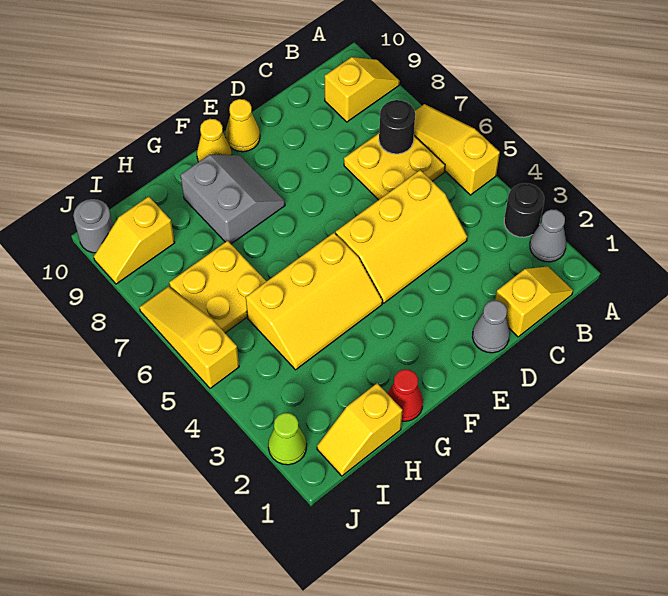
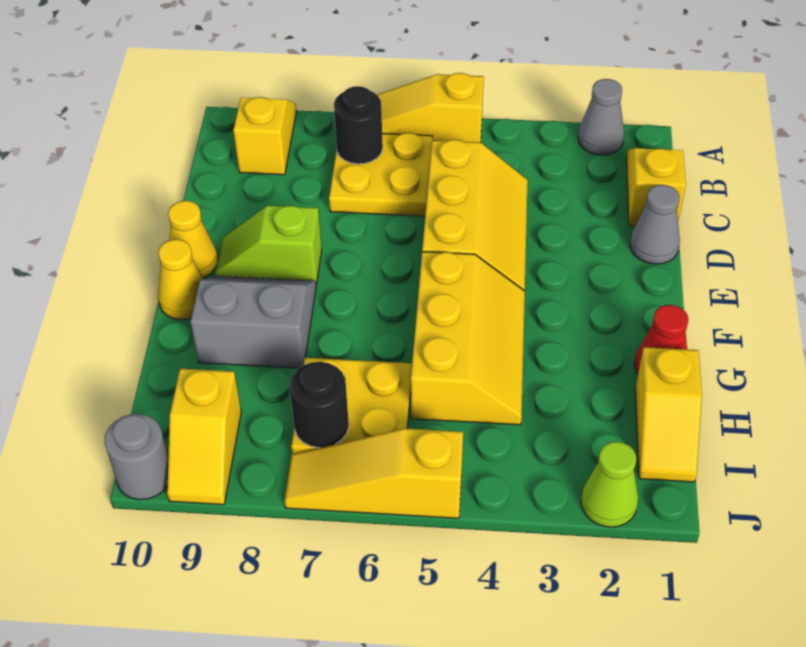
black round brick A3 level 1 -> black round brick I7 level 2
none -> lime slope E8:E9 level 1 top 8

